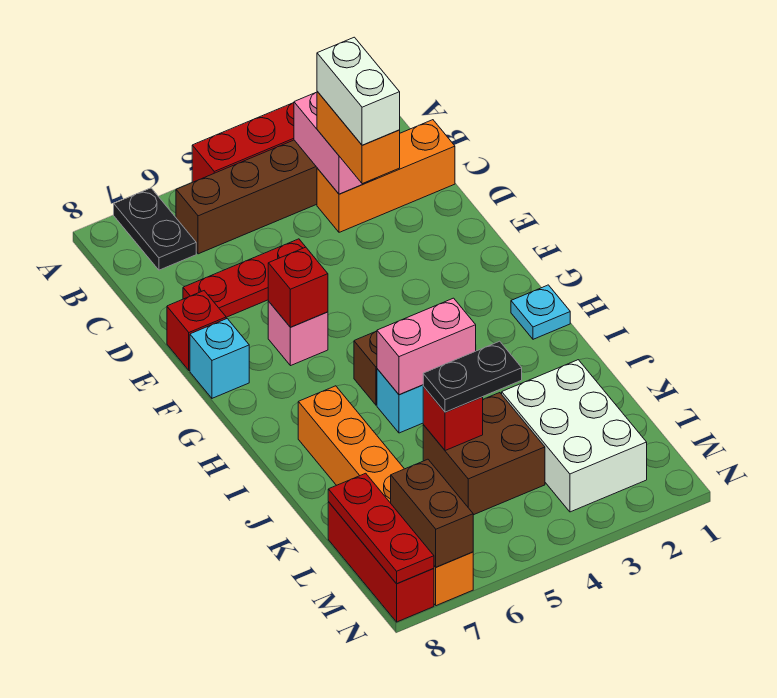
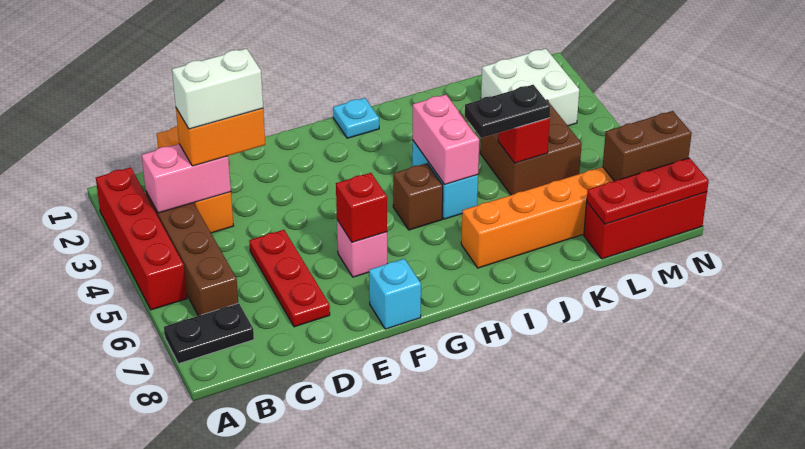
red brick E8 level 1 -> none
white brick K2:M3 level 1 -> white brick L2:M3 level 1
black plate K4:K5 level 3 -> black plate J5:K5 level 3

